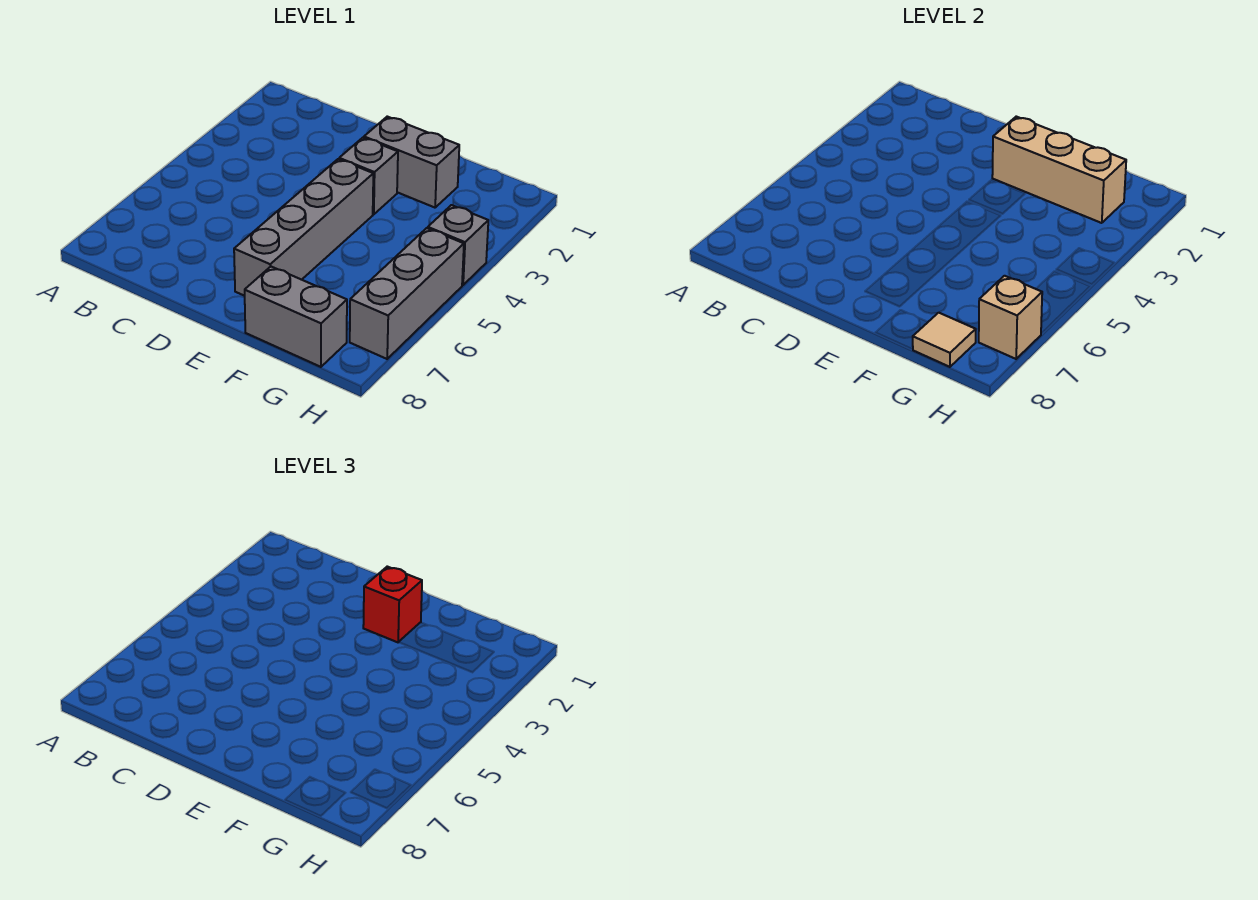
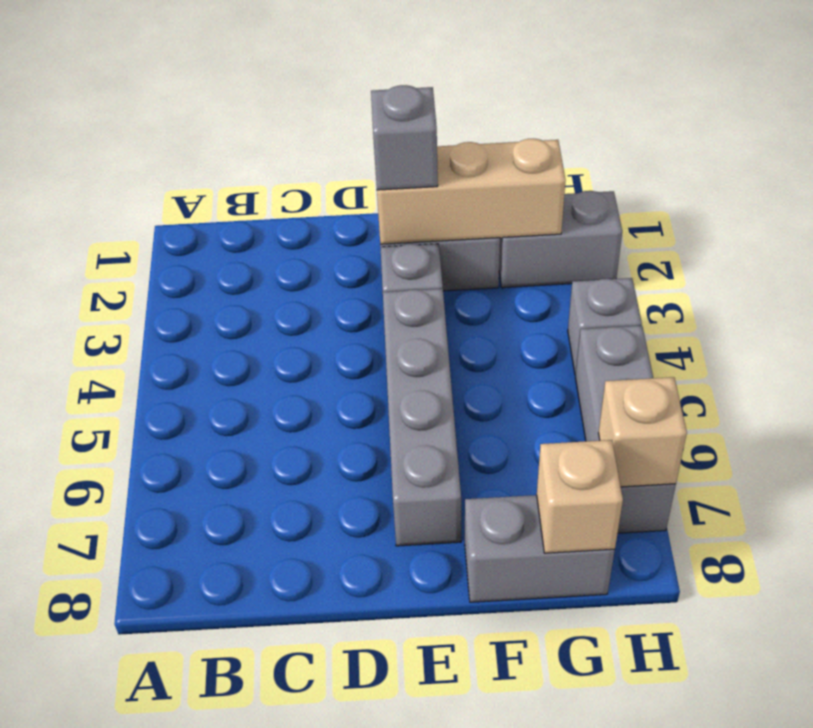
red brick E2 level 3 -> grey brick E2 level 3
none -> grey brick G2:H2 level 1
tan tile G8 level 2 -> tan brick G8 level 2

